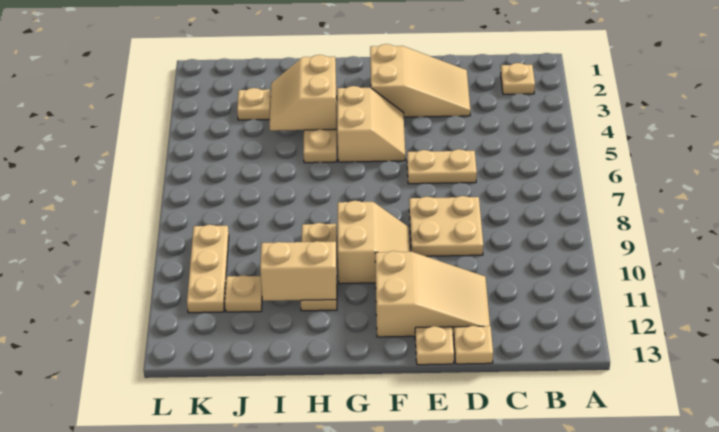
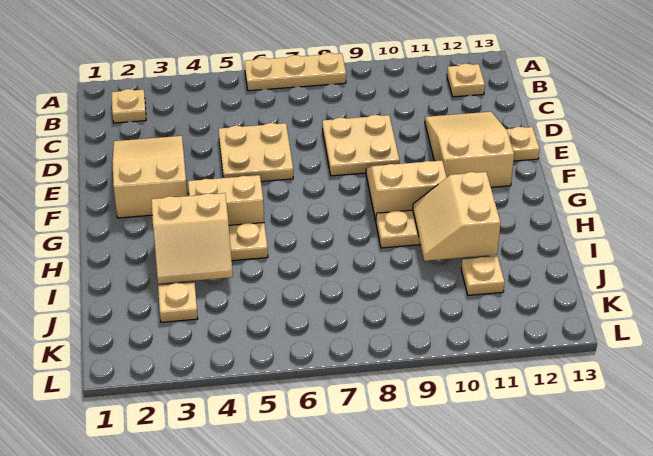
tan plate D6:E6 level 1 -> tan plate D5:E6 level 1
tan plate D13 level 1 -> tan plate B12 level 1
tan plate K9:K11 level 1 -> tan plate A6:A8 level 1

